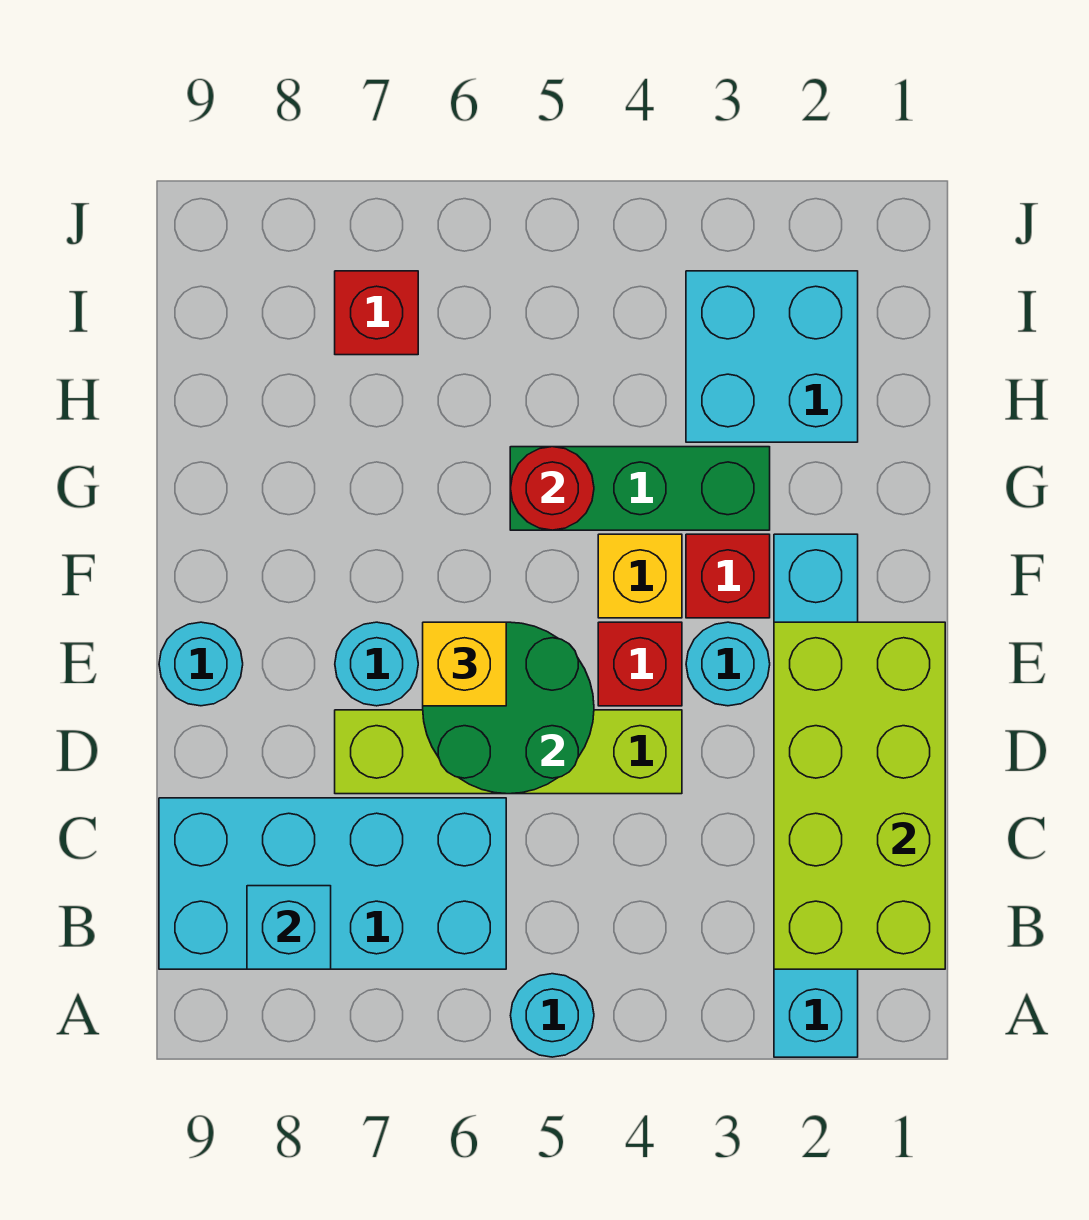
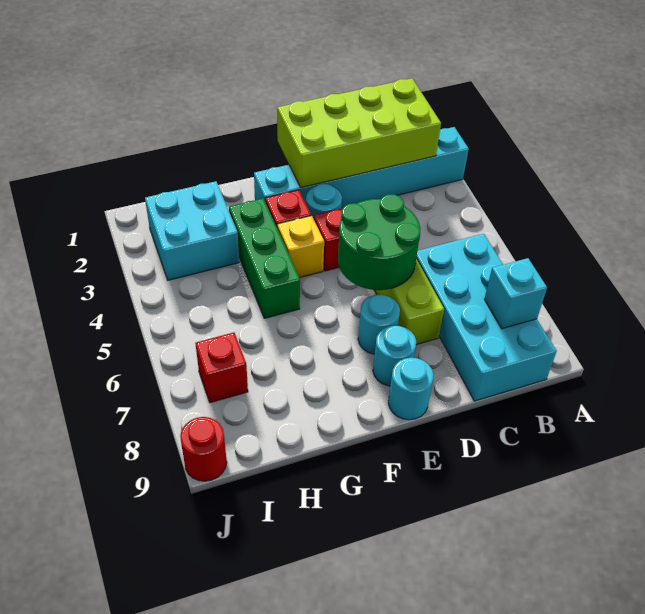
cyan round brick A5 level 1 -> cyan round brick E8 level 1
yellow brick E6 level 3 -> none
red round brick G5 level 2 -> red round brick J9 level 1

